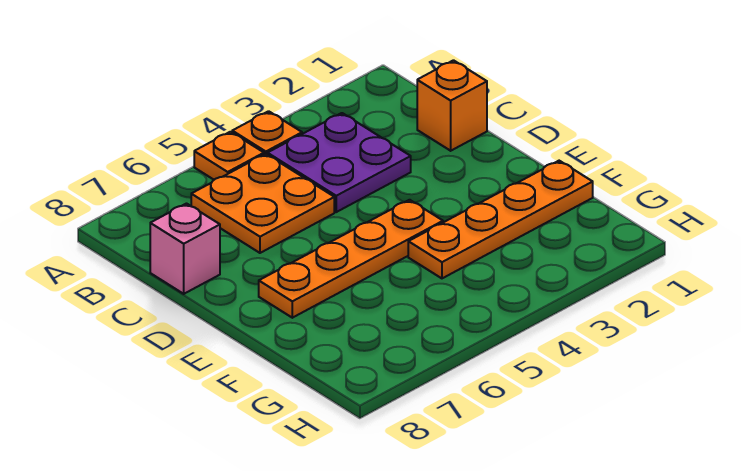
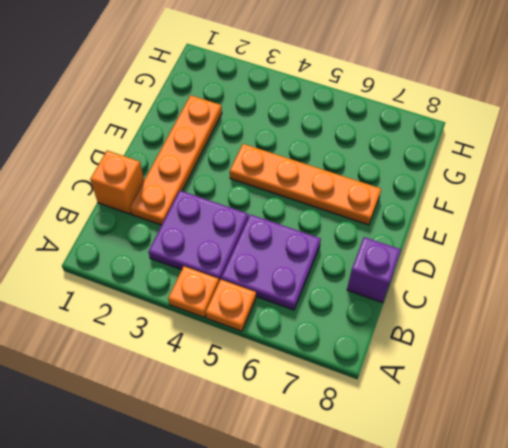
orange plate B5:C6 level 1 -> purple plate B5:C6 level 1
pink brick C8 level 1 -> purple brick C8 level 1
orange plate F1:F4 level 1 -> orange plate C2:F2 level 1

